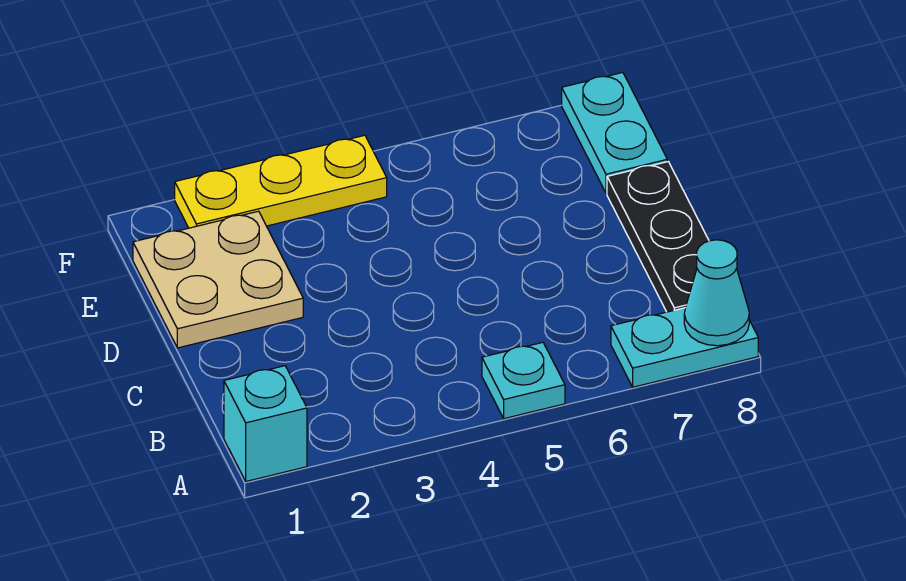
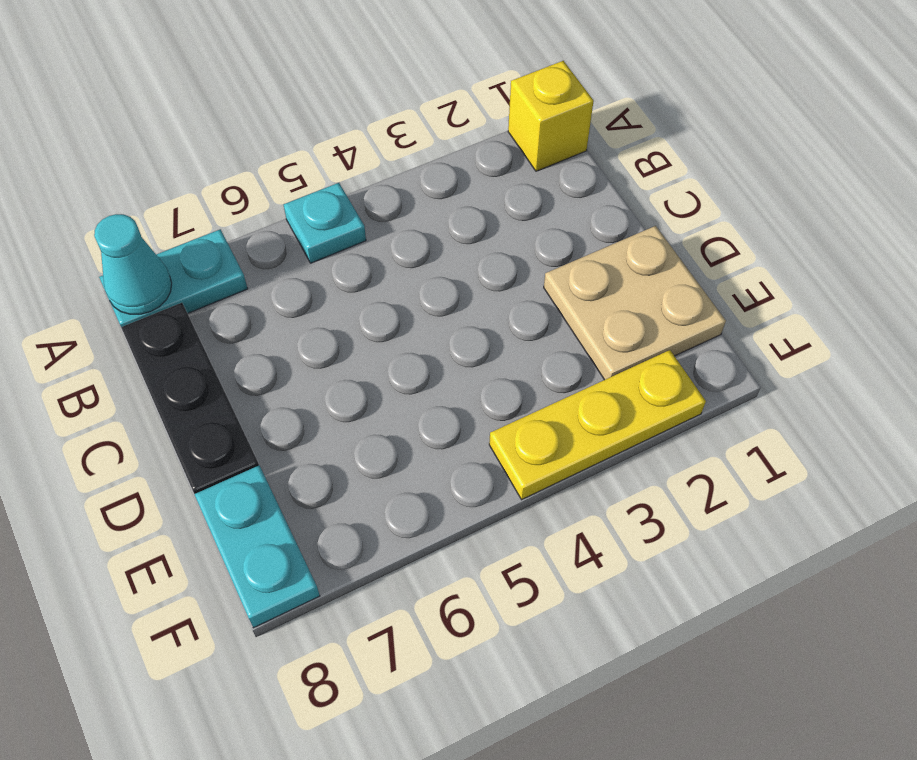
cyan brick A1 level 1 -> yellow brick A1 level 1

